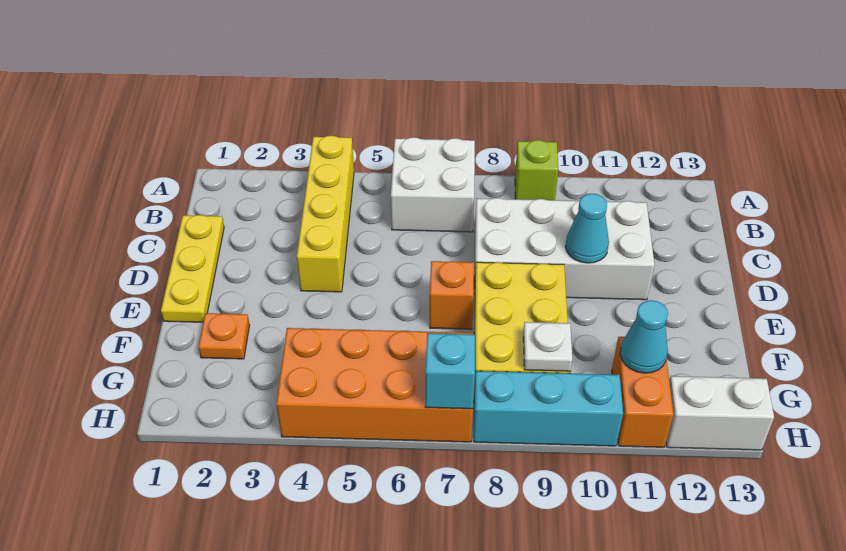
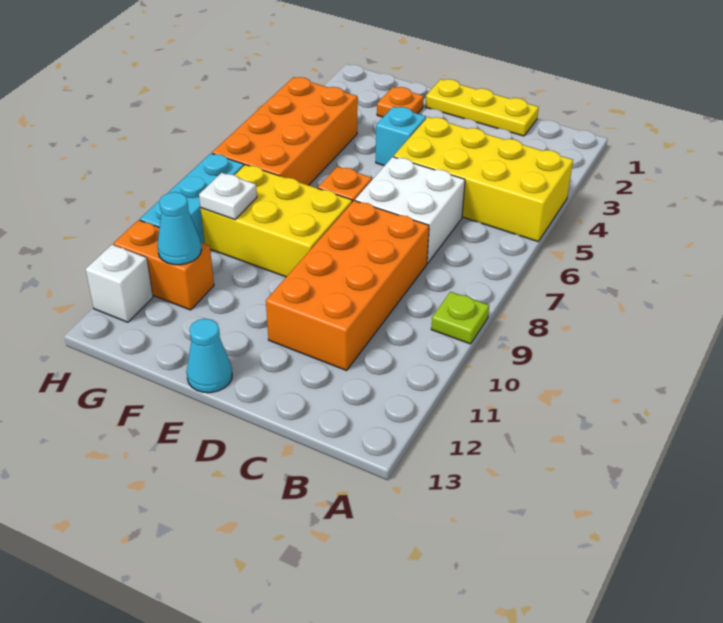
yellow brick A4:D4 level 1 -> yellow brick A4:D5 level 1
white brick A6:B7 level 1 -> white brick C6:D7 level 1
lime brick A9 level 1 -> lime plate A9 level 1
white brick C8:D11 level 1 -> orange brick C8:D11 level 1
cyan cone D10 level 2 -> cyan cone E13 level 1
cyan brick H7 level 2 -> cyan brick E4 level 1
white brick H12:H13 level 1 -> white brick H12 level 1

